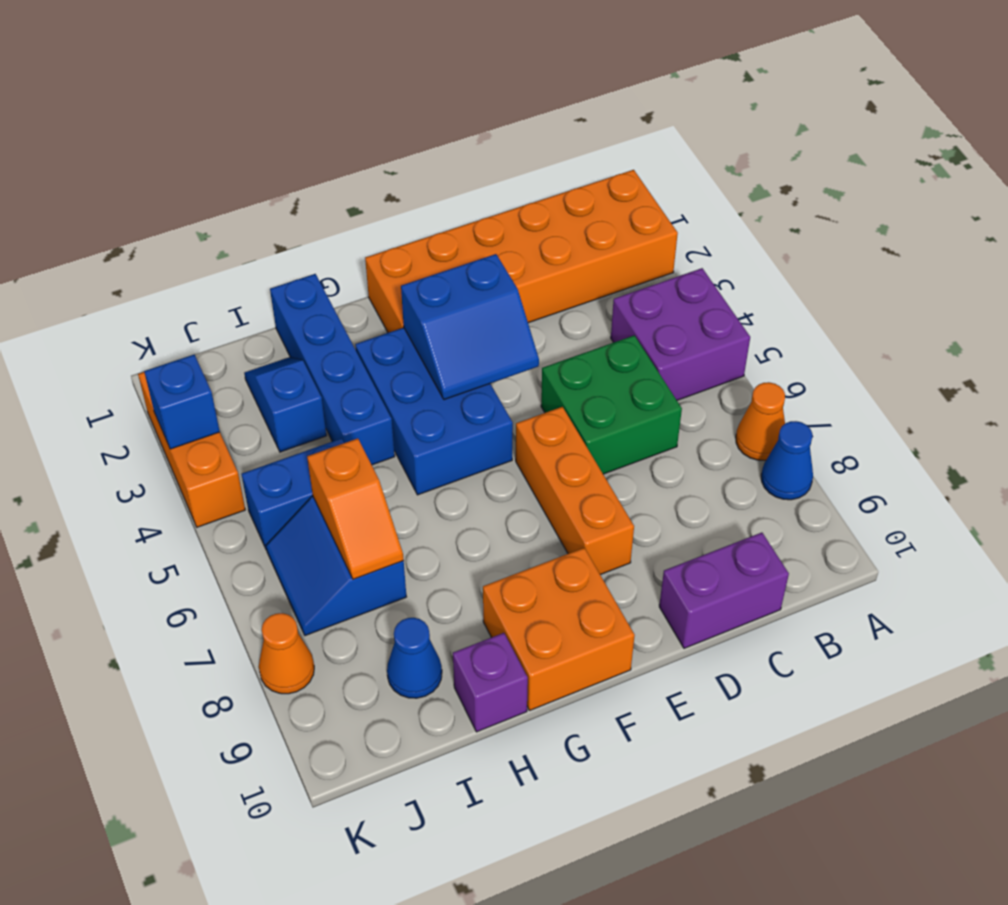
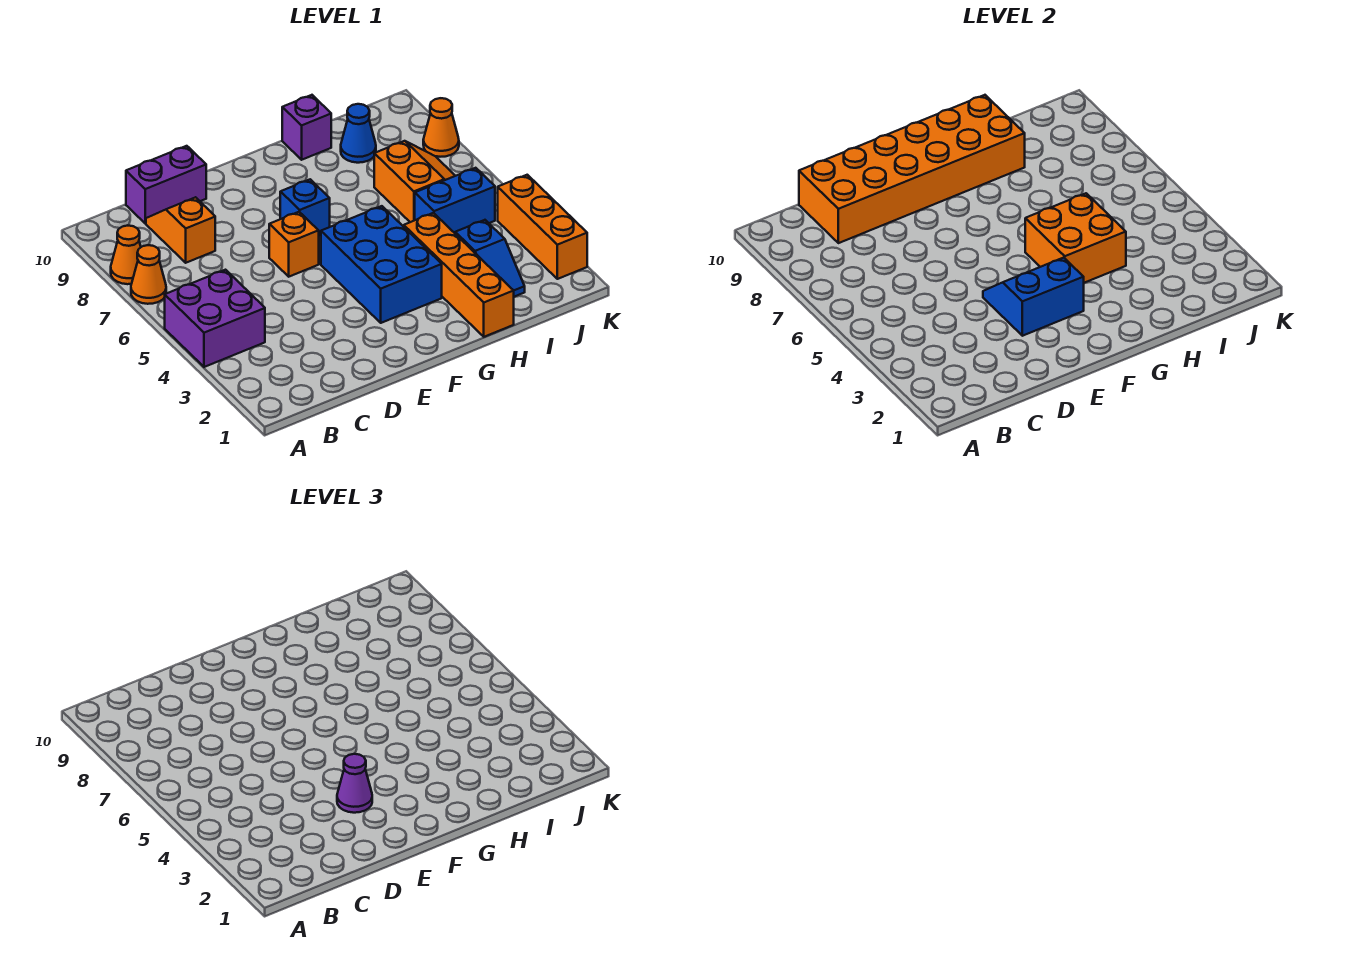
orange brick A1:F2 level 1 -> orange brick C9:H10 level 2
blue cone A8 level 1 -> orange cone A8 level 1
green brick C5:D6 level 1 -> none
none -> purple cone E3 level 3
orange brick E6:E8 level 1 -> orange brick E6 level 1
orange brick F9:G10 level 1 -> orange brick G4:H5 level 2
blue brick H1:H4 level 1 -> orange brick H1:H4 level 1
blue slope I6:J7 level 1 top I -> orange slope I6:J7 level 1 top I
orange slope I6:I7 level 2 top 6 -> orange slope C8:C9 level 1 top 8
blue brick K3 level 2 -> blue brick F7 level 1

